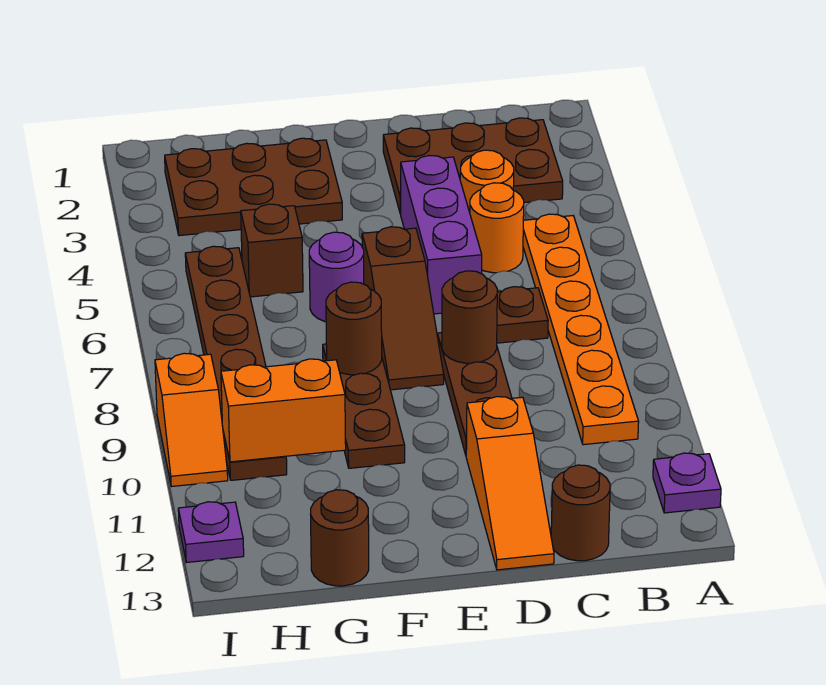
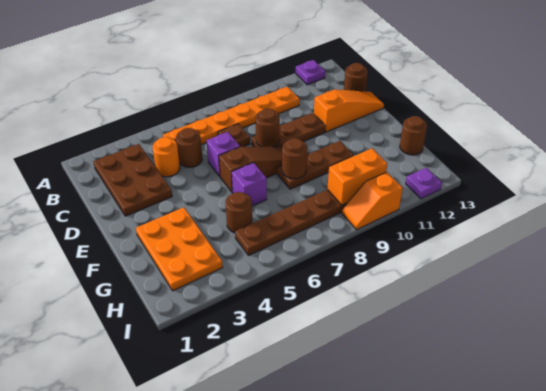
orange round brick C5 level 1 -> brown round brick C5 level 1
purple brick D4:D6 level 1 -> purple brick D6 level 1
brown plate F2:H3 level 1 -> orange plate F2:H3 level 1
purple round brick F6 level 1 -> purple brick F6 level 1
brown brick G5 level 1 -> brown round brick G5 level 1
orange brick G10:H10 level 2 -> orange brick H9:H10 level 2
orange slope I9:I10 level 1 top 9 -> orange slope I9:I10 level 1 top 10

